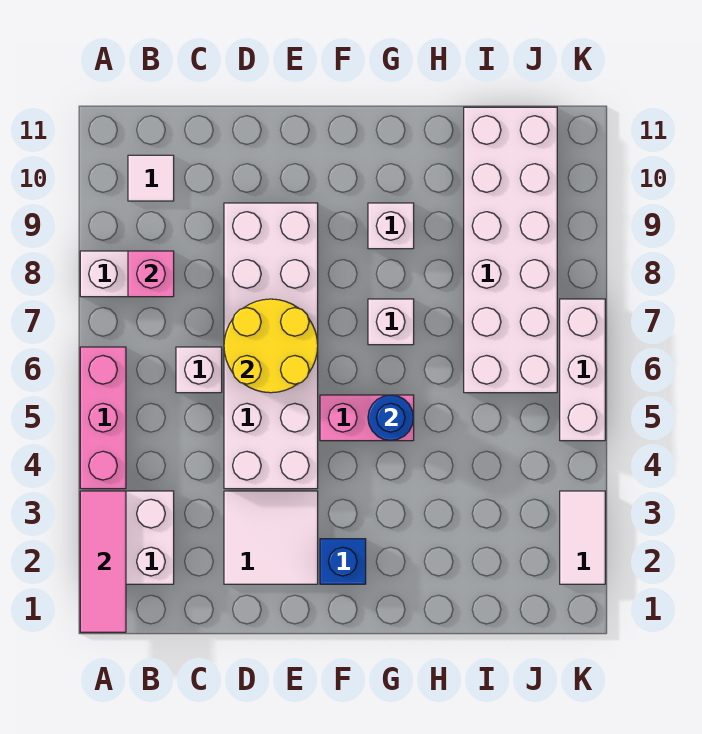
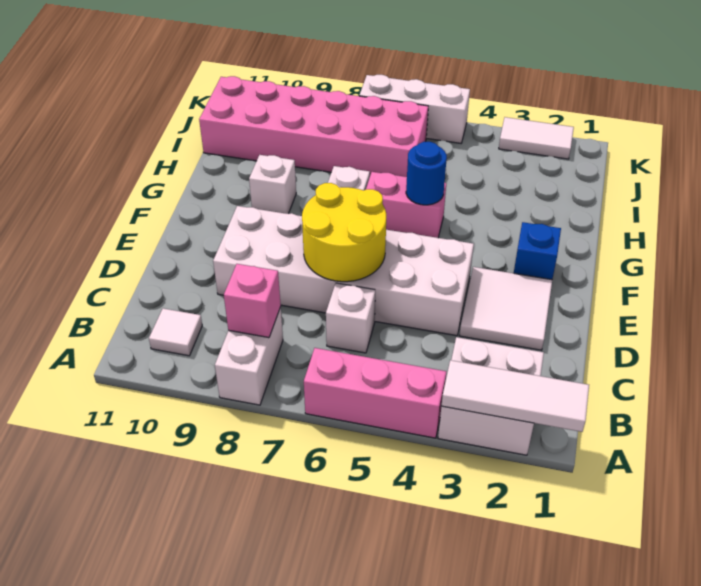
pink tile A1:A3 level 2 -> white tile A1:A3 level 2
pink brick F5:G5 level 1 -> pink brick G5:G6 level 1
white brick I6:J11 level 1 -> pink brick I6:J11 level 1

